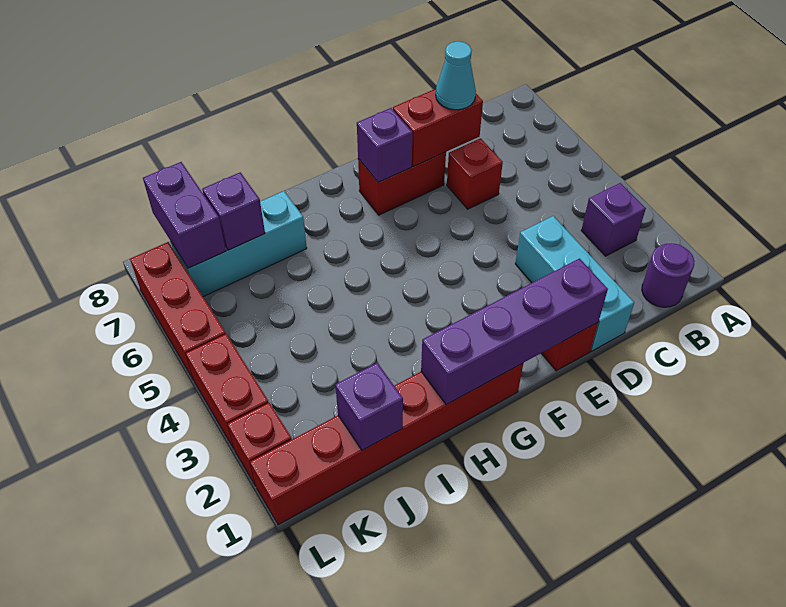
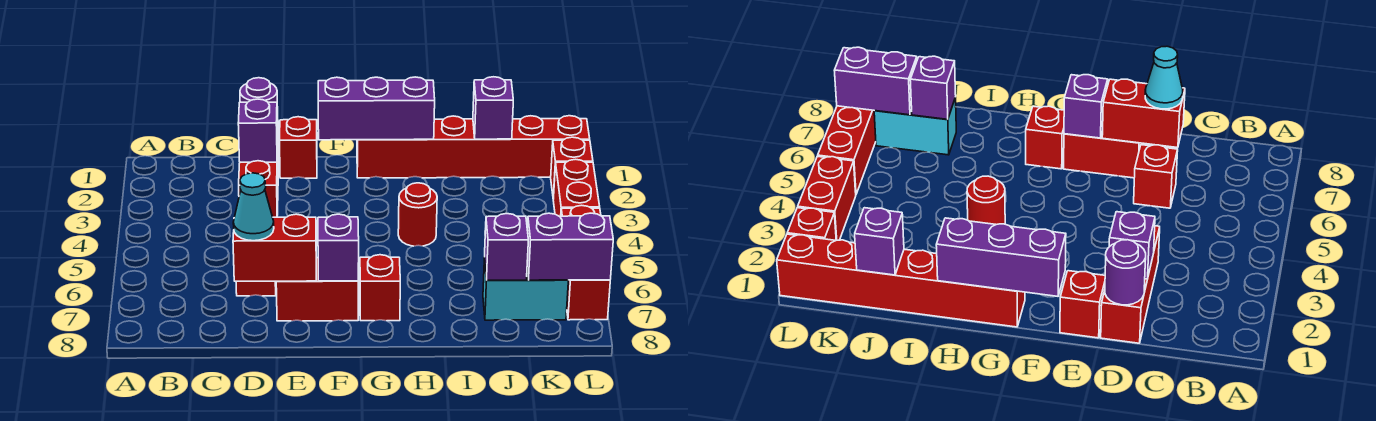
purple round brick B1 level 1 -> purple round brick D1 level 2
purple brick B3 level 1 -> purple brick D2 level 2
cyan brick D1:D3 level 1 -> red brick D1:D3 level 1
purple brick E1:H1 level 2 -> purple brick F1:H1 level 2
none -> red brick G7 level 1
none -> red round brick H4 level 1
cyan brick I7:K7 level 1 -> cyan brick J7:K7 level 1
purple brick K7:K8 level 2 -> purple brick K7:L7 level 2

